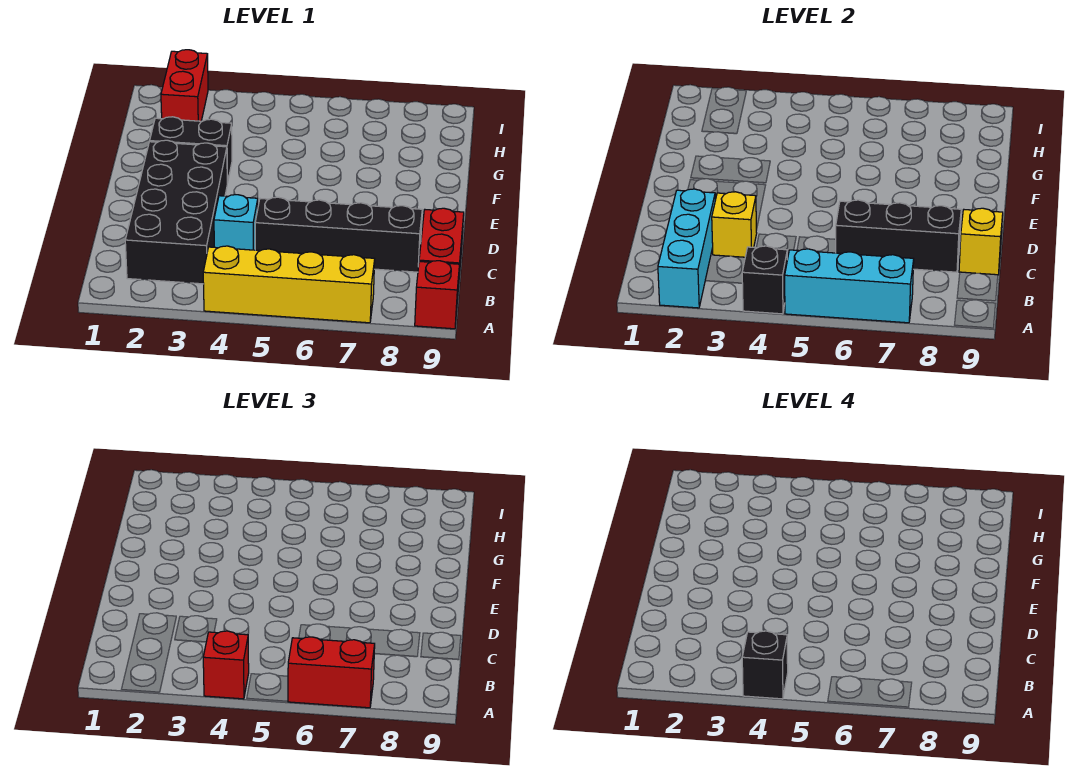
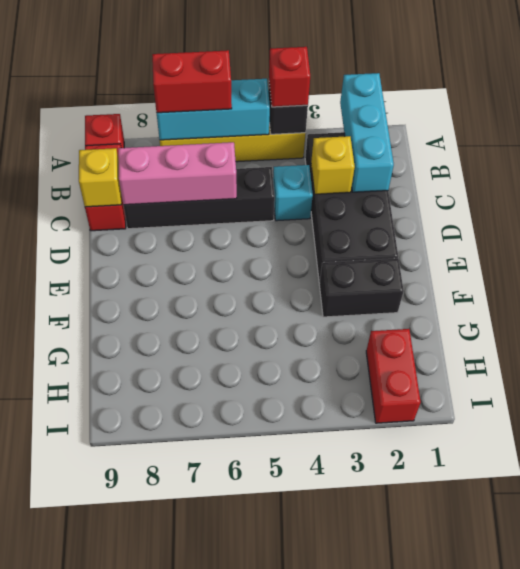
black brick A4 level 4 -> none
black brick C6:C8 level 2 -> pink brick C6:C8 level 2

